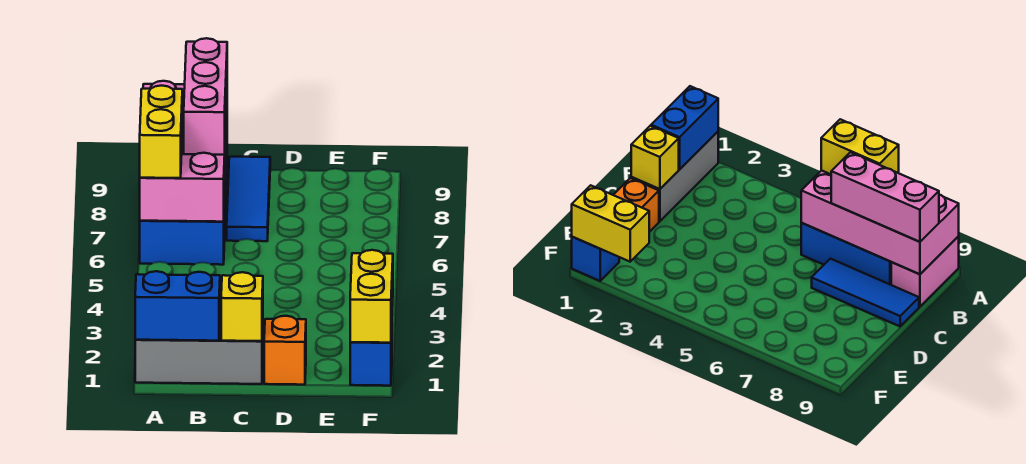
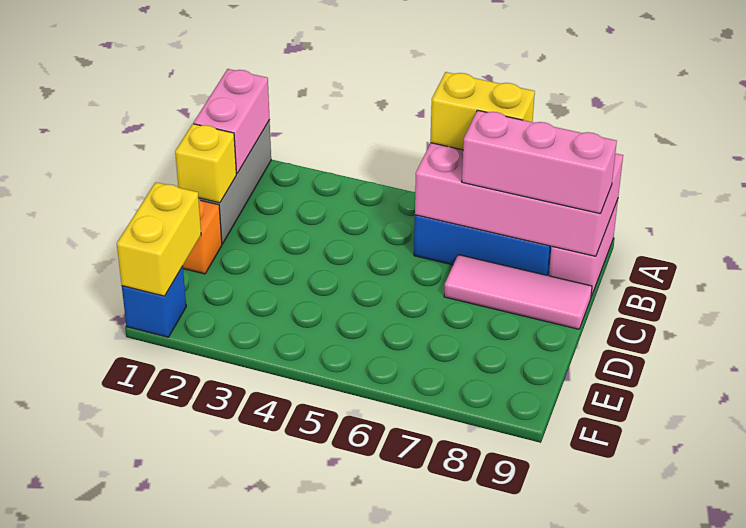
blue brick A1:B1 level 2 -> pink brick A1:B1 level 2
blue tile C7:C9 level 1 -> pink tile C7:C9 level 1
yellow brick F1:F2 level 2 -> yellow brick E1:F1 level 2

